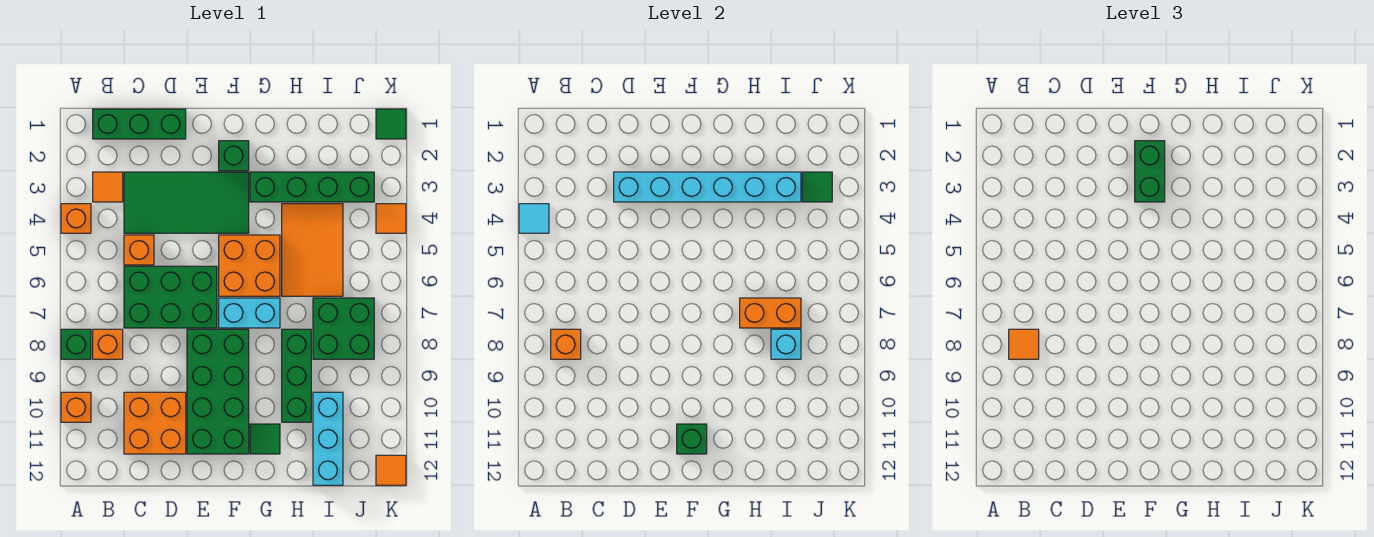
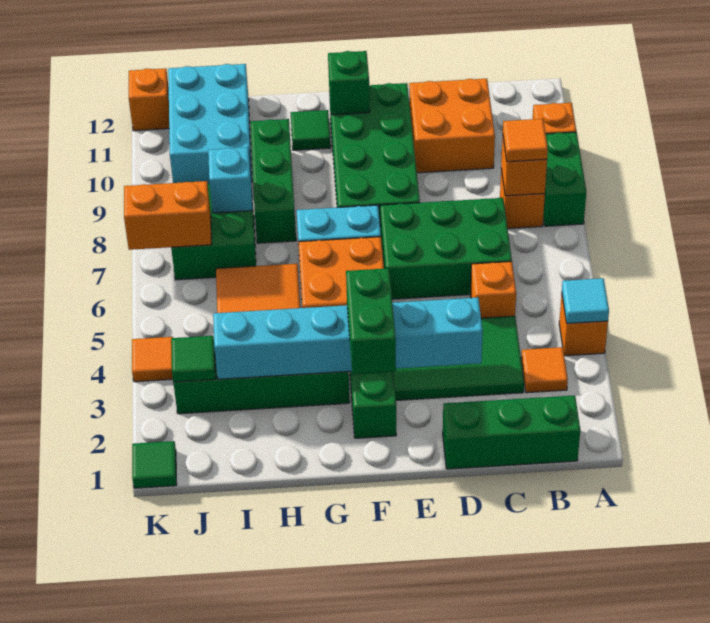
green brick A8 level 1 -> green brick A8:A9 level 1
orange brick H7:I7 level 2 -> orange brick J7:K7 level 2
cyan brick I10:I12 level 1 -> cyan brick I10:J12 level 1
orange tile K12 level 1 -> orange brick K12 level 1

